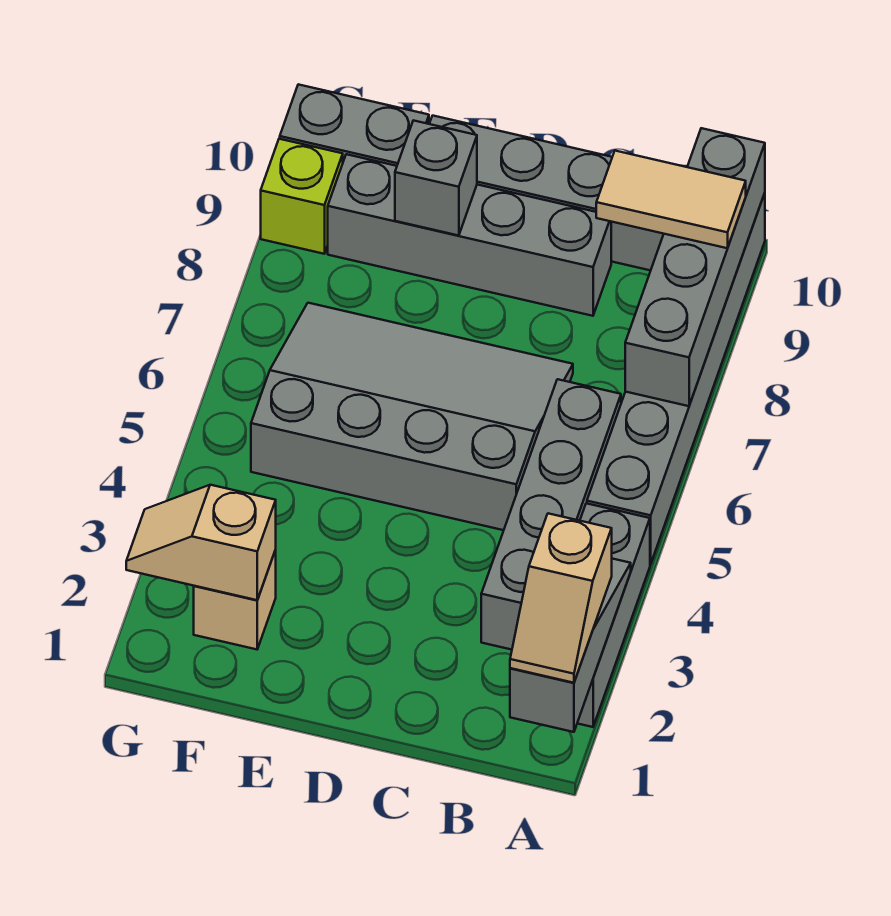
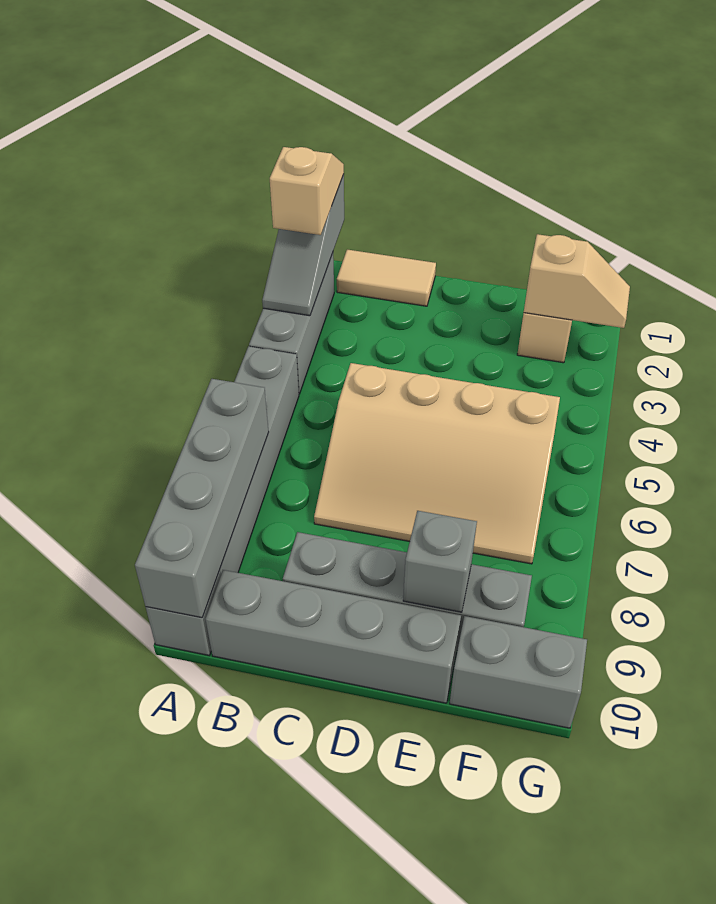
tan tile A9:B9 level 3 -> tan tile B1:C1 level 1
grey brick B3:B6 level 1 -> none
grey slope C5:F7 level 1 top 5 -> tan slope C5:F7 level 1 top 5
lime brick G9 level 1 -> none

